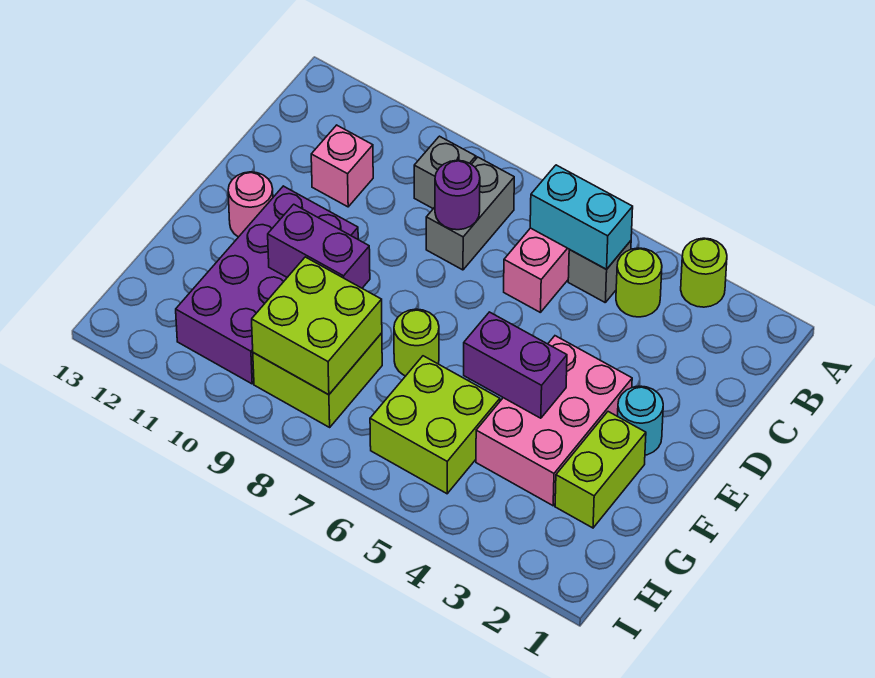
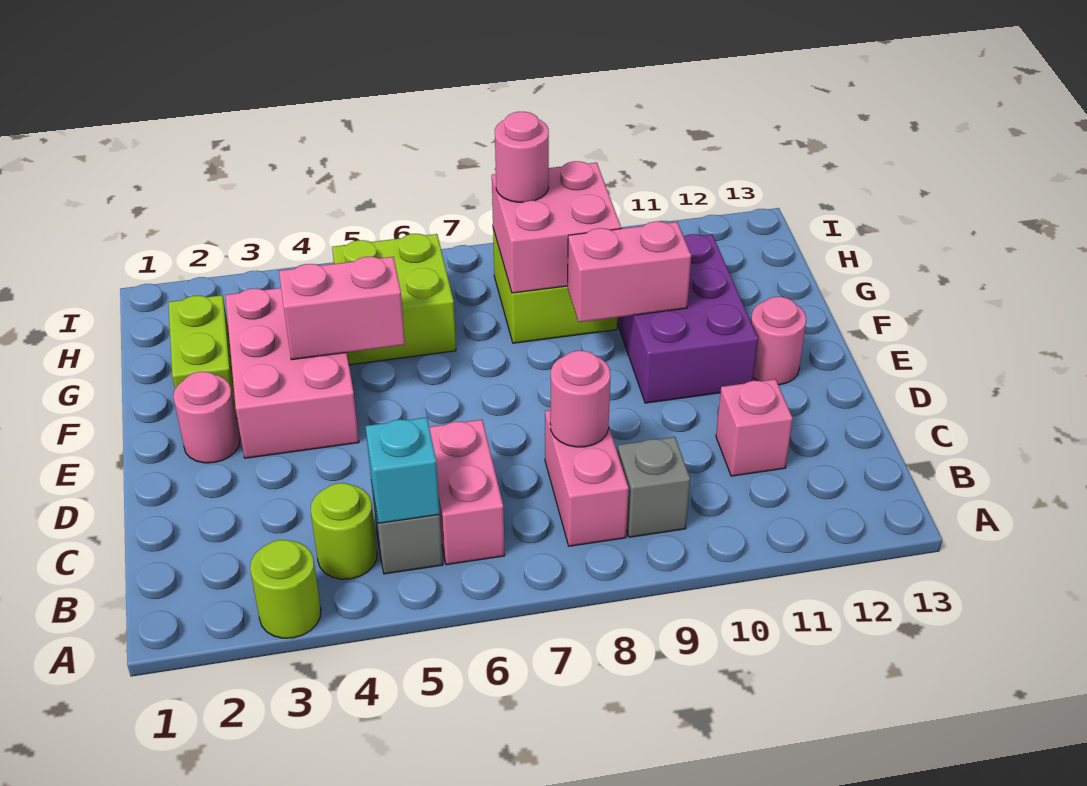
cyan brick B5:B6 level 2 -> cyan brick B5 level 2
grey brick B8:C8 level 1 -> pink brick B8:C8 level 1
purple round brick C8 level 2 -> pink round brick C8 level 2
cyan round brick E2 level 1 -> pink round brick E2 level 1
purple brick E10:H11 level 1 -> purple brick E10:G11 level 1
purple brick F4:F5 level 2 -> pink brick F4:F5 level 2
lime round brick F7 level 1 -> none
purple brick F9:F10 level 2 -> pink brick F9:F10 level 2
lime brick G8:H9 level 2 -> pink brick G8:H9 level 2
none -> pink round brick H8 level 3

